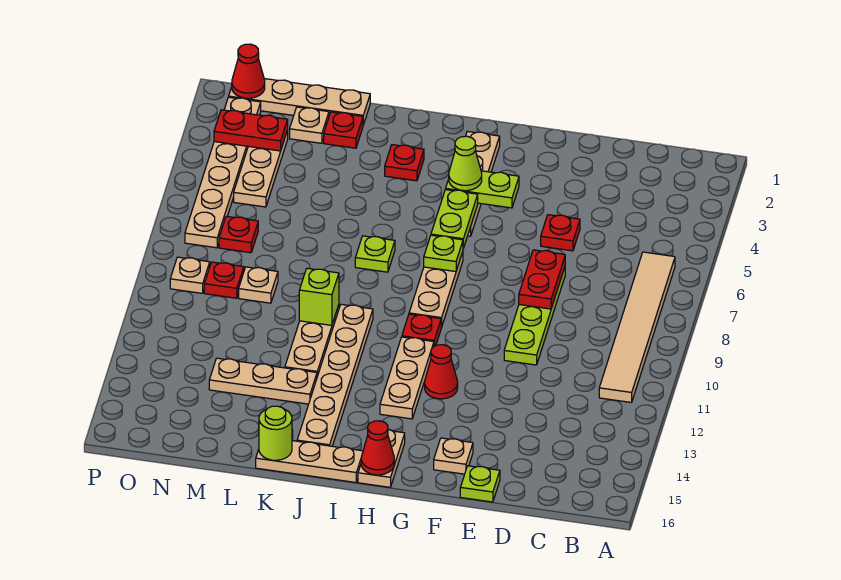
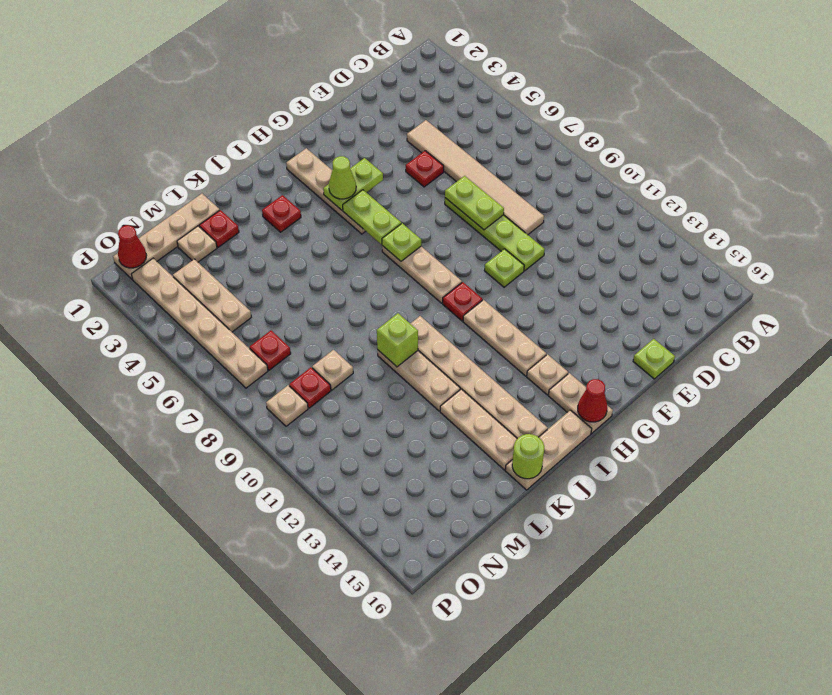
tan tile B6:B11 level 1 -> tan tile D4:D9 level 1
red plate E7:E8 level 2 -> lime plate E7:E8 level 2
tan plate F15 level 1 -> tan plate H14 level 1
red cone G12 level 1 -> none
lime plate J7 level 1 -> lime plate F10 level 1
tan plate K13:M13 level 1 -> tan plate K13:K15 level 1
red plate N3:O3 level 2 -> none

